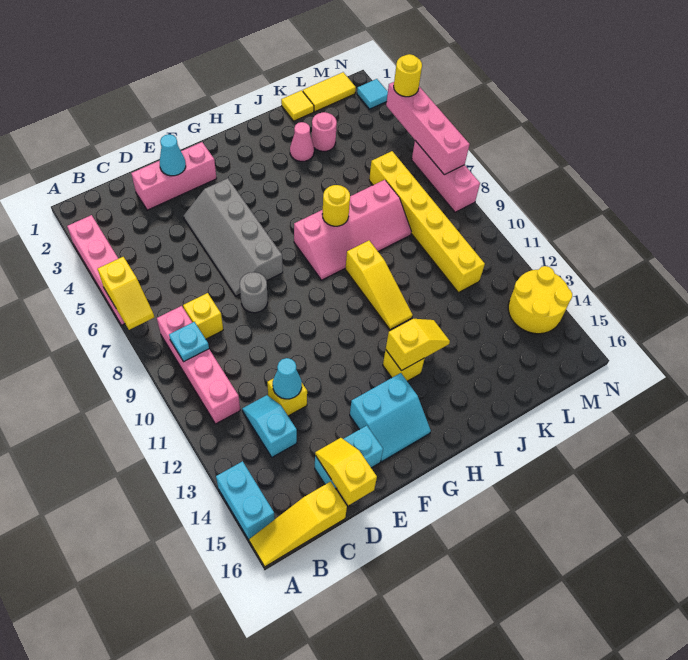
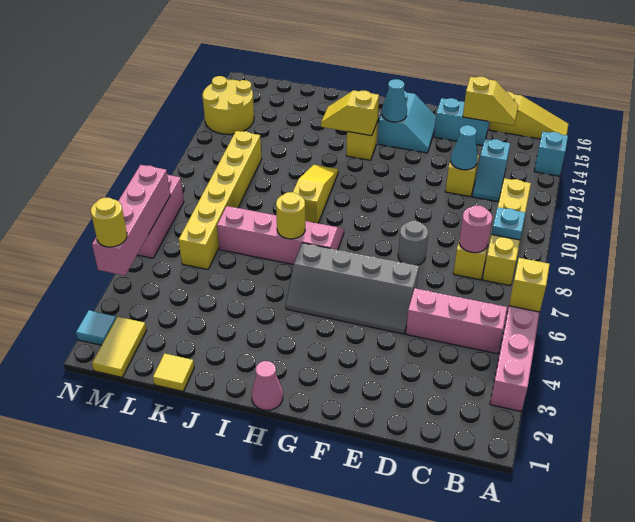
cyan brick A14:A15 level 1 -> cyan brick A14 level 1
pink brick B8:B11 level 1 -> yellow brick B8:B11 level 1
pink brick D2:F2 level 1 -> pink brick B5:D5 level 1
yellow slope D15:D16 level 2 top 16 -> yellow slope C15:D15 level 2 top D
cyan cone E2 level 2 -> cyan cone G14 level 2
grey slope E4:F7 level 1 top F -> grey slope E5:H6 level 1 top 6
cyan slope F14:G15 level 1 top 14 -> cyan slope F14:G15 level 1 top G
pink cone J3 level 1 -> pink cone H1 level 1
pink round brick K3 level 1 -> pink round brick C8 level 2
yellow tile L1:M1 level 1 -> yellow tile M1:M2 level 1

